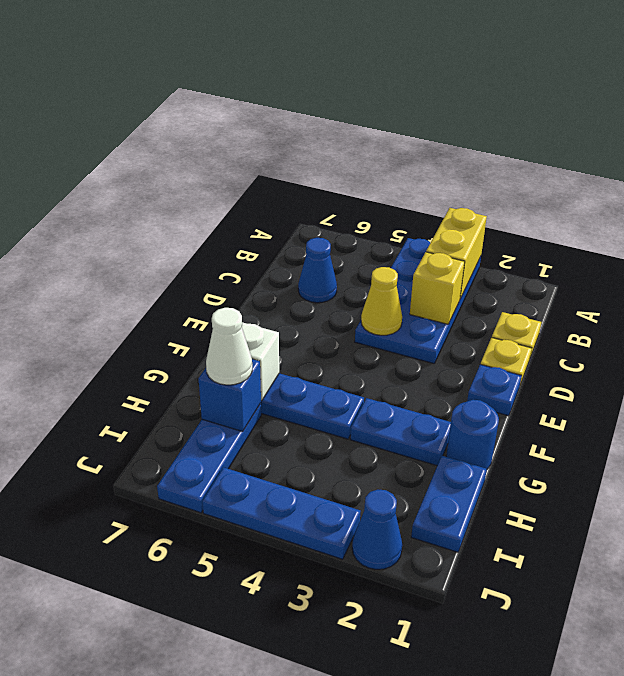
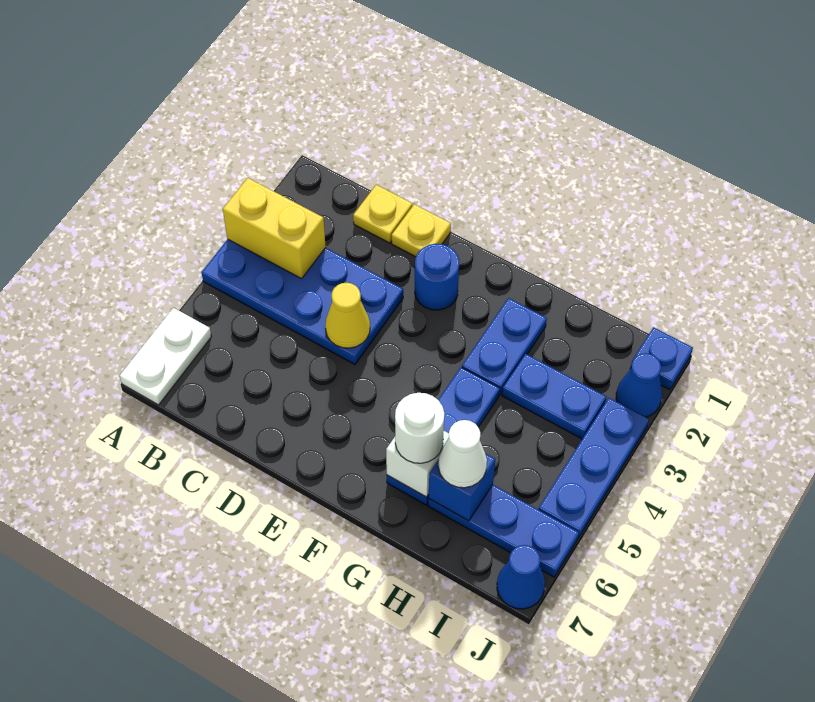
none -> white plate A6:A7 level 1
yellow brick C3 level 2 -> none
blue cone C6 level 1 -> blue cone J7 level 1
blue plate E1 level 1 -> blue plate J1 level 1
blue round brick G1 level 1 -> blue round brick E2 level 1
none -> white round brick G6 level 3
blue plate H1:I1 level 1 -> blue plate H3:I3 level 1

